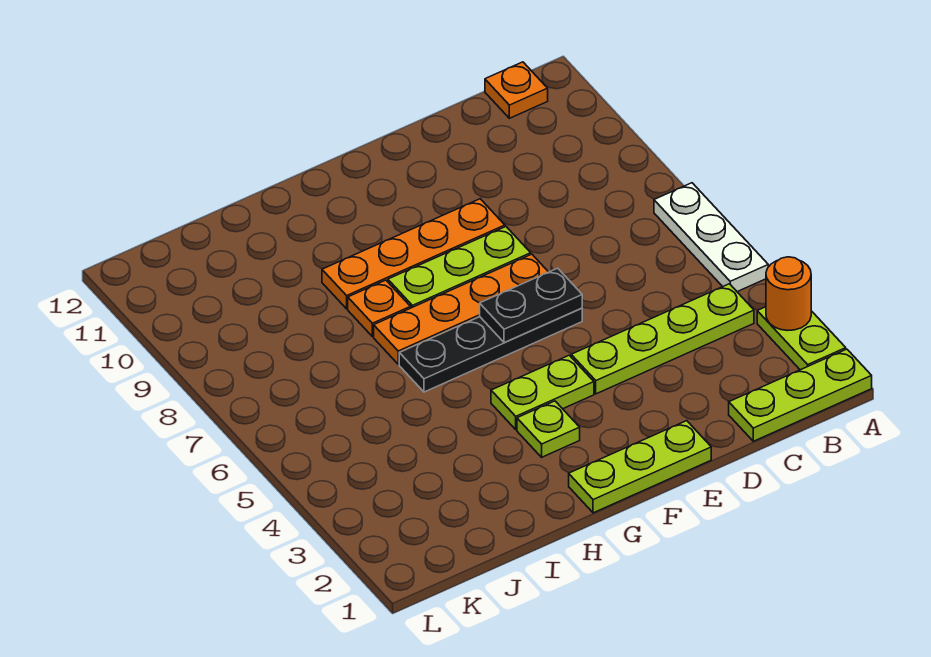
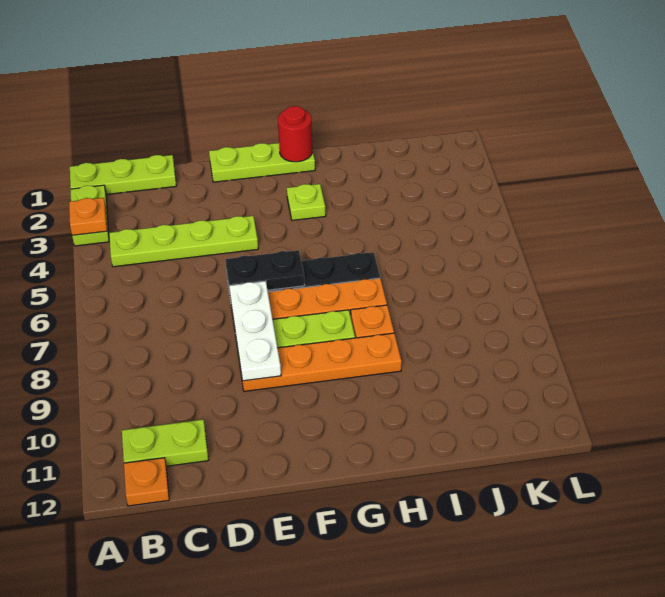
orange round brick A3 level 2 -> orange plate A3 level 2
white plate A5:A7 level 1 -> white plate E7:E9 level 2
lime plate F4:G4 level 1 -> lime plate B11:C11 level 1
none -> red round brick G1 level 2

